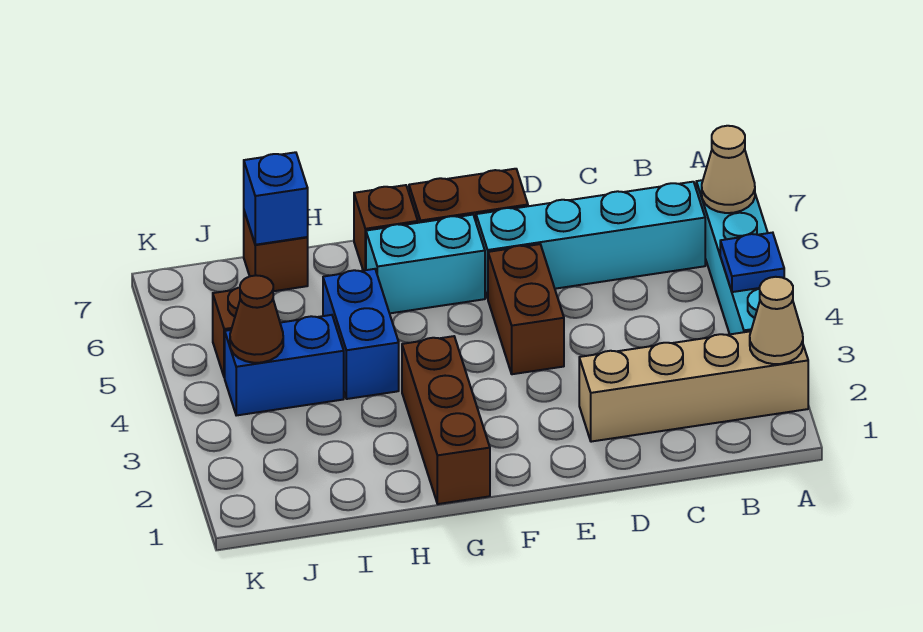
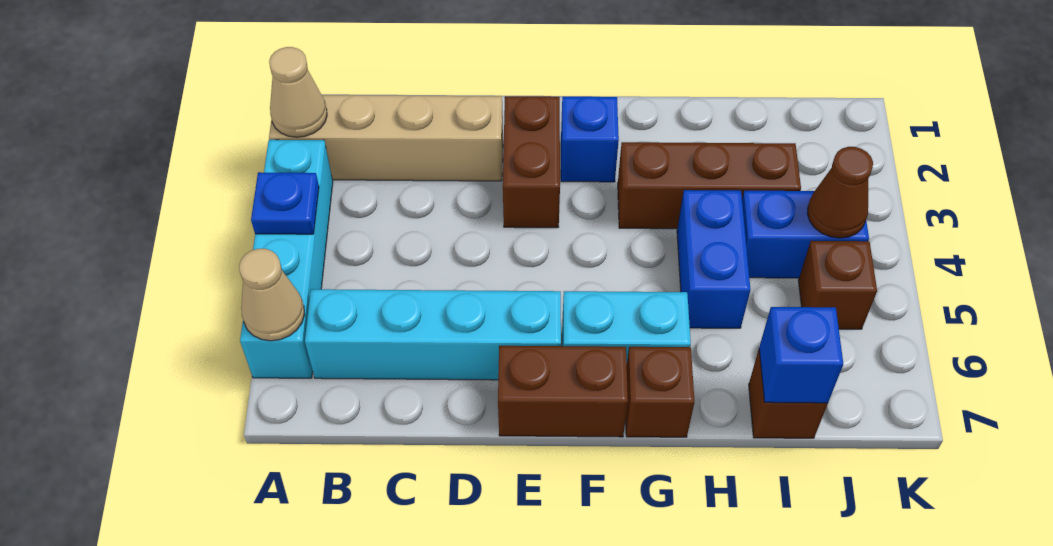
brown brick E4:E5 level 1 -> brown brick E2:E3 level 1
none -> blue brick F2 level 1
brown brick G1:G3 level 1 -> brown brick G3:I3 level 1

